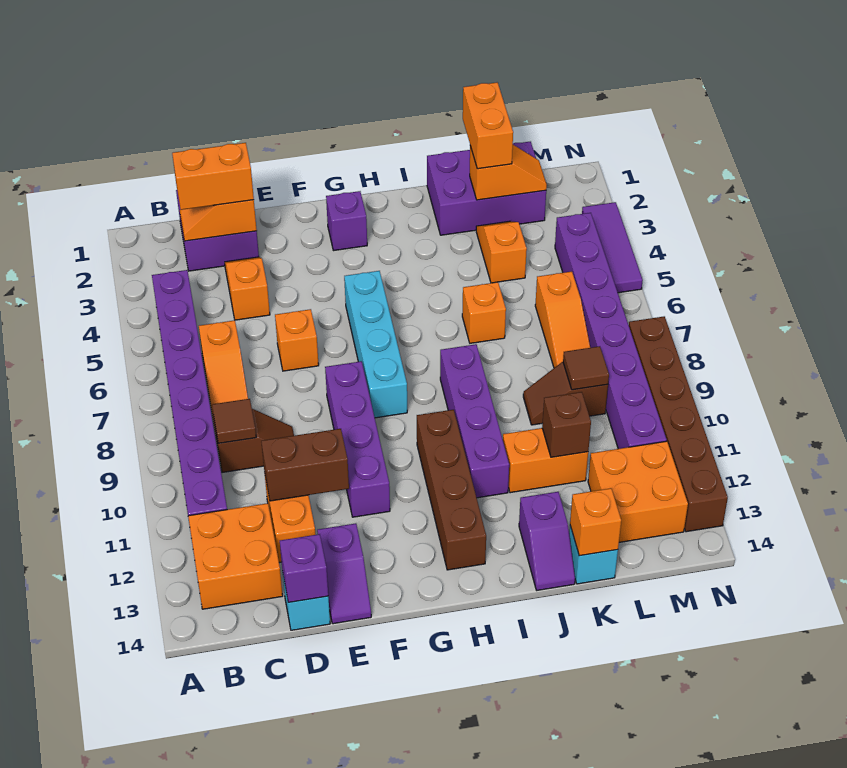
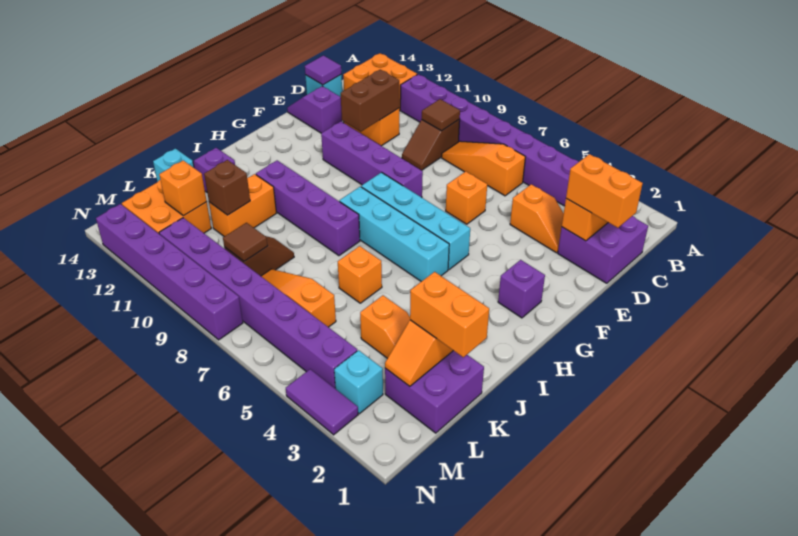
orange brick C2:D2 level 3 -> orange brick D1:D2 level 3
purple brick D14 level 2 -> purple tile D14 level 2
none -> cyan brick H5:H8 level 1
brown brick H10:H13 level 1 -> none
purple brick J1:L2 level 1 -> purple brick K1:L2 level 1
orange brick K14 level 2 -> orange brick L12 level 2
none -> cyan brick M3 level 1
purple tile N3:N5 level 1 -> purple tile N3:N4 level 1
brown brick N8:N13 level 1 -> purple brick N8:N13 level 1

